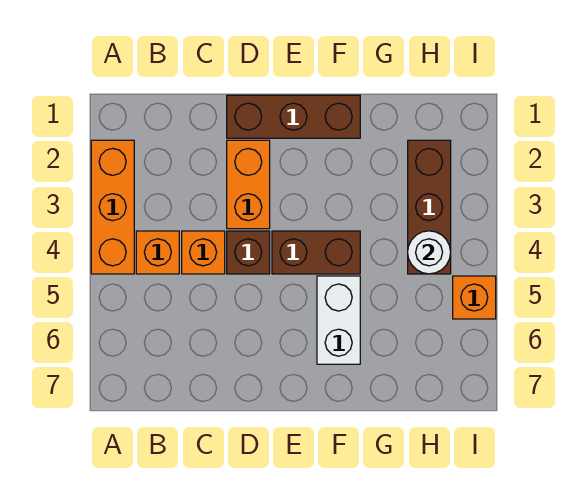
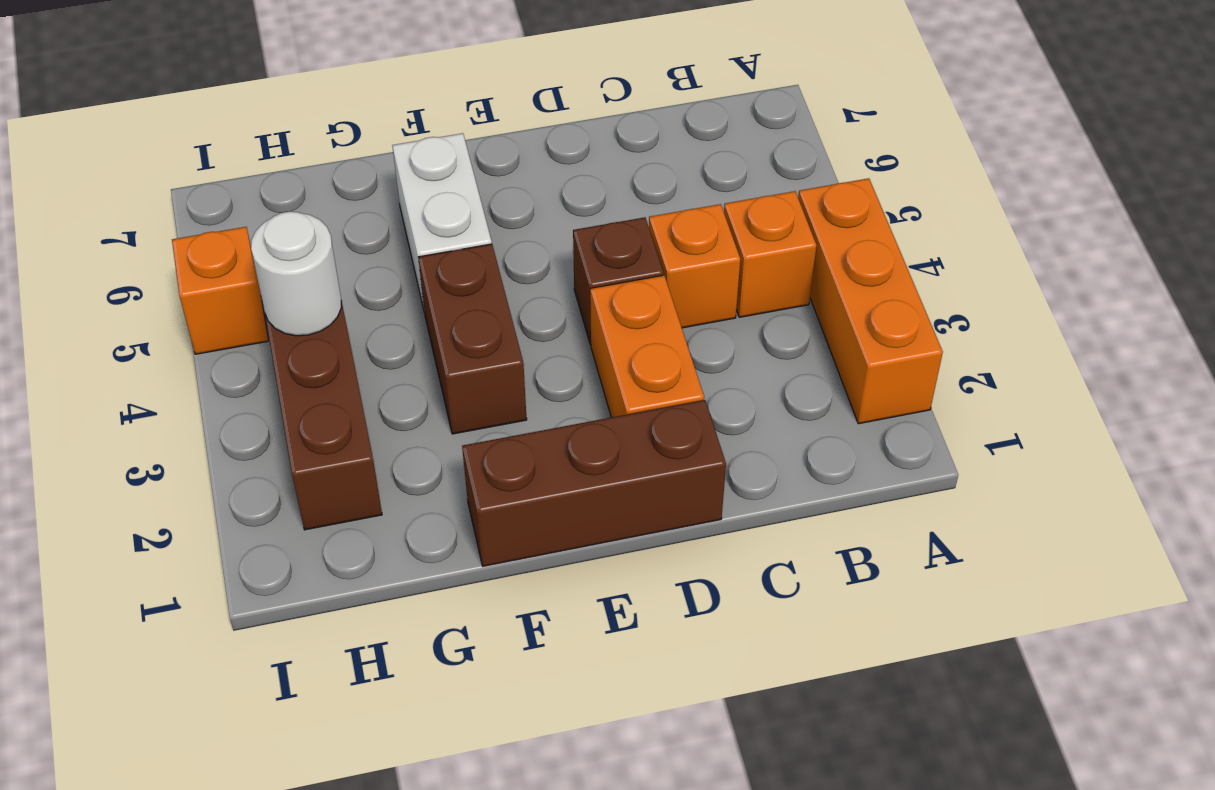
brown brick E4:F4 level 1 -> brown brick F3:F4 level 1

